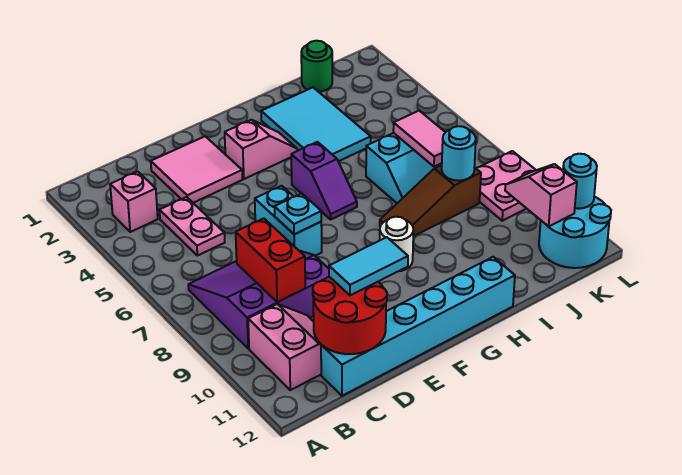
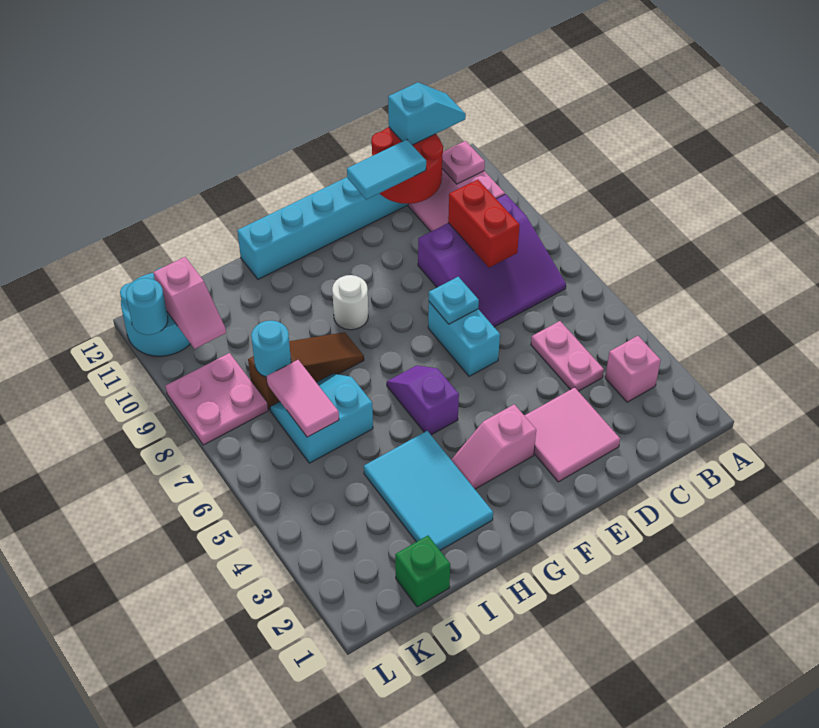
none -> pink plate B11 level 2
none -> cyan slope B12:C12 level 3 top C
green round brick J1 level 1 -> green brick J1 level 1

